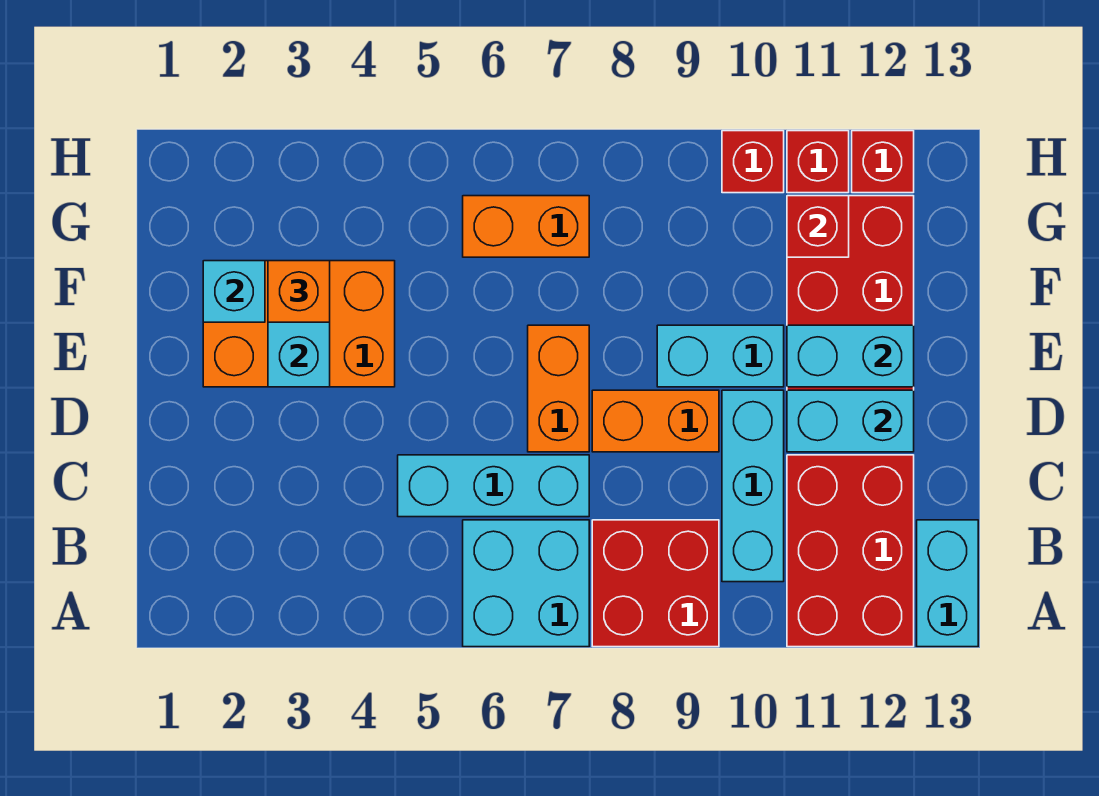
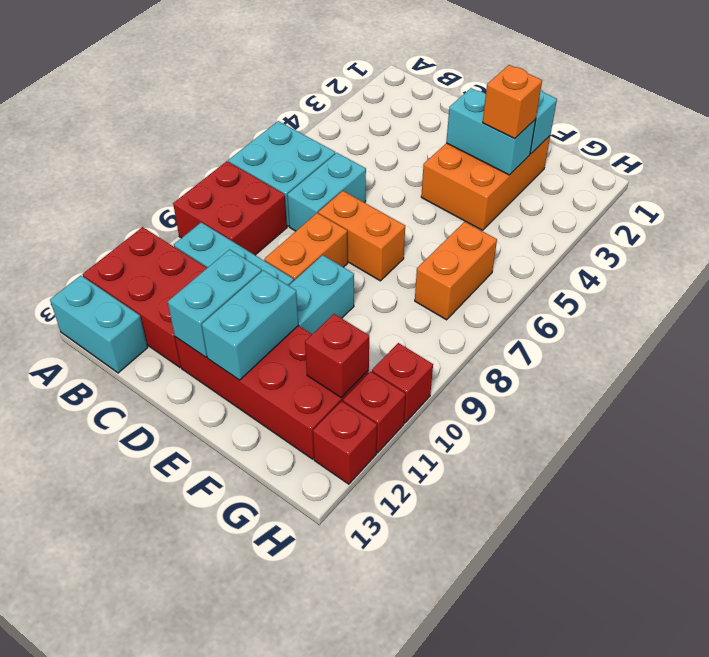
cyan brick C5:C7 level 1 -> cyan brick C6:C7 level 1

